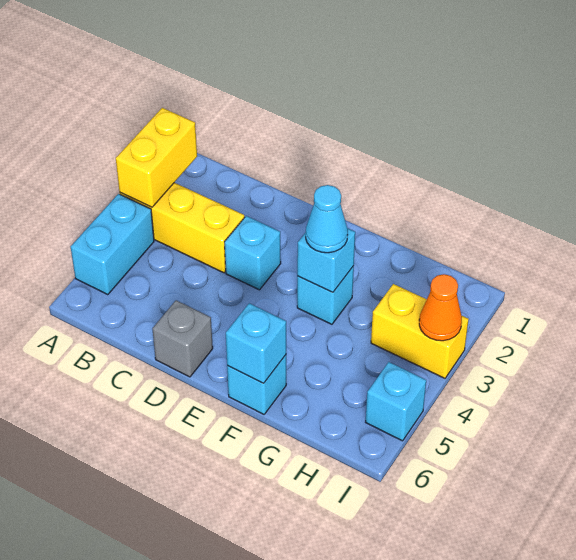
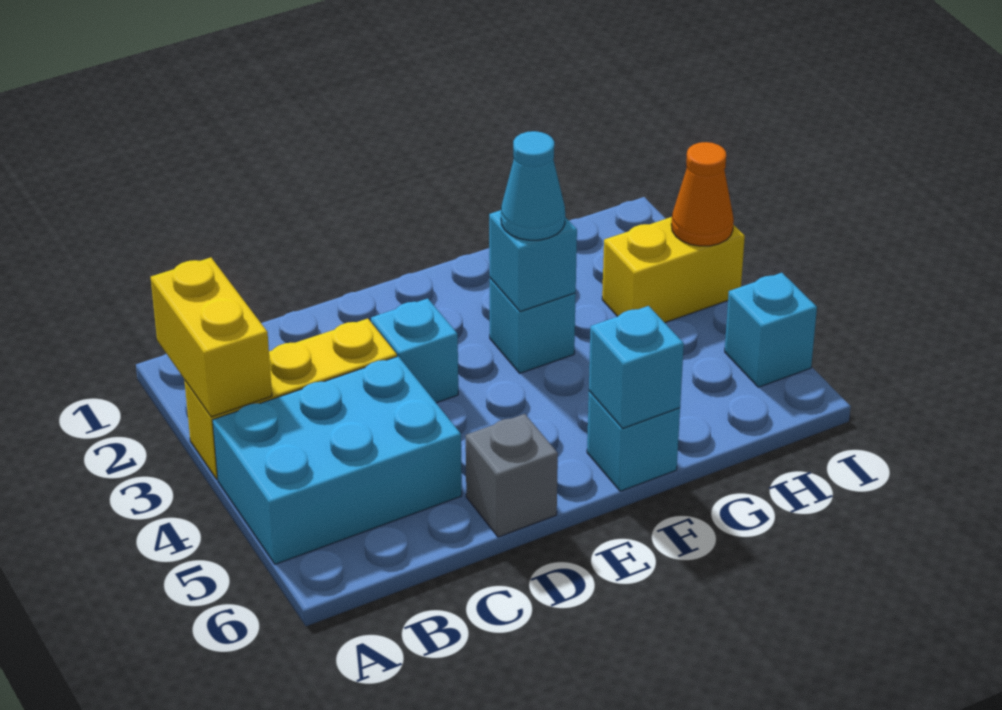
cyan brick A4:A5 level 1 -> cyan brick A4:C5 level 1

